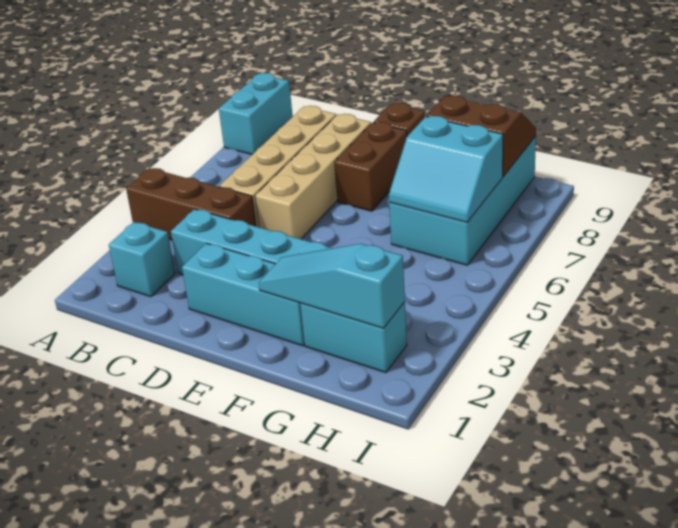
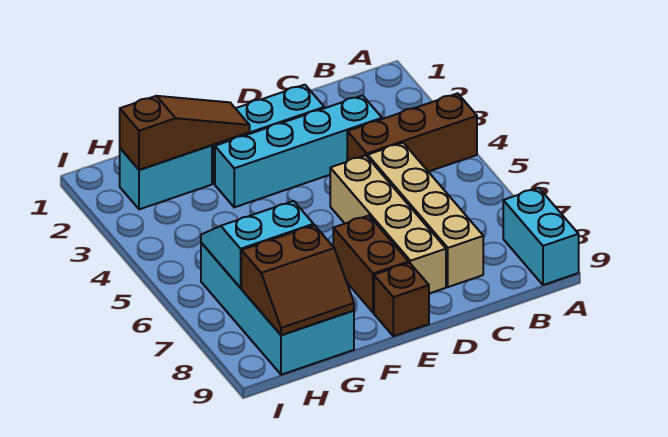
cyan brick B2 level 1 -> none
cyan slope F2:H2 level 2 top H -> brown slope F2:H2 level 2 top H

